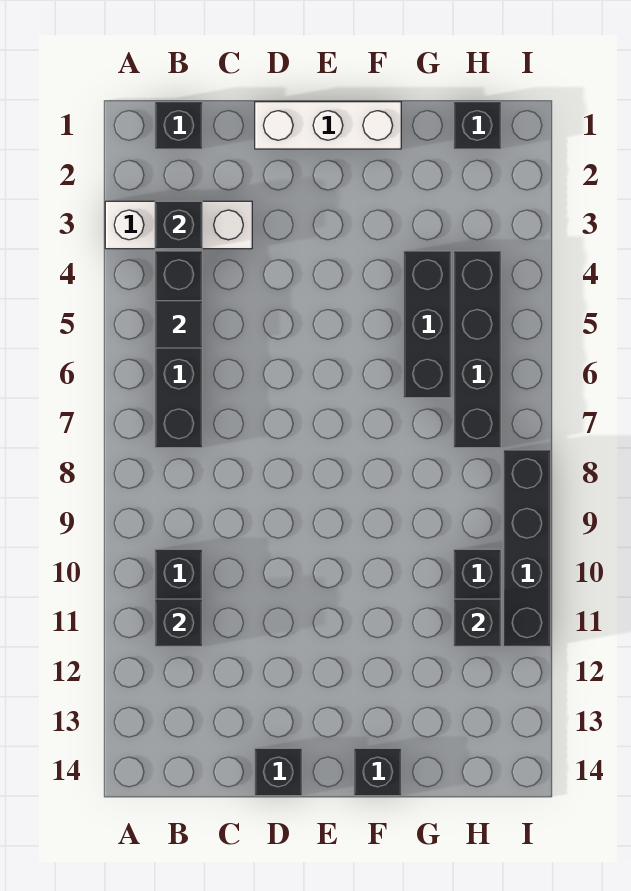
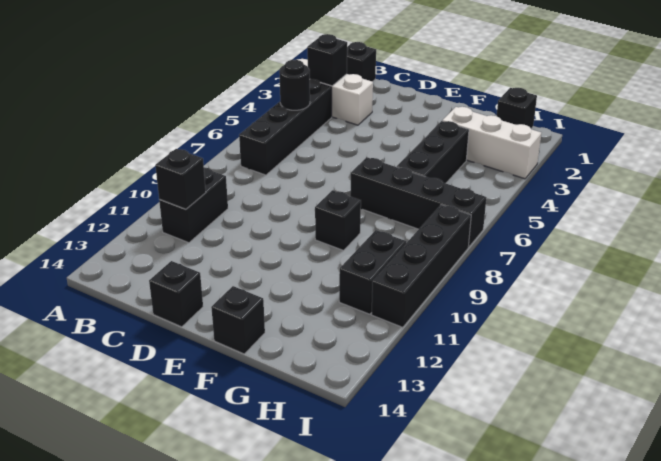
black tile B5 level 2 -> black round brick B5 level 2
white brick D1:F1 level 1 -> white brick G3:I3 level 1
black brick H4:H7 level 1 -> black brick F7:I7 level 1
black brick H11 level 2 -> black brick F9 level 1

